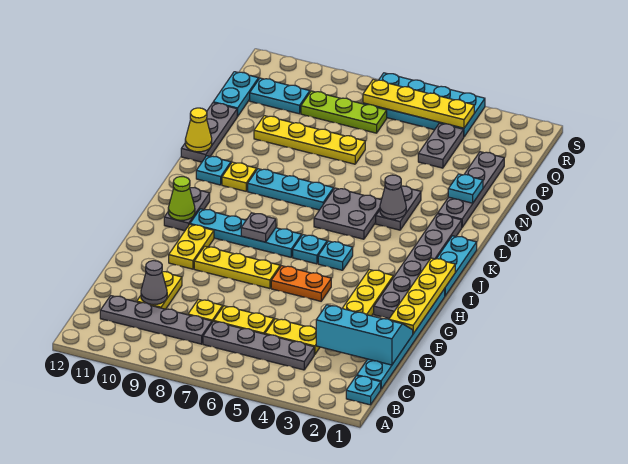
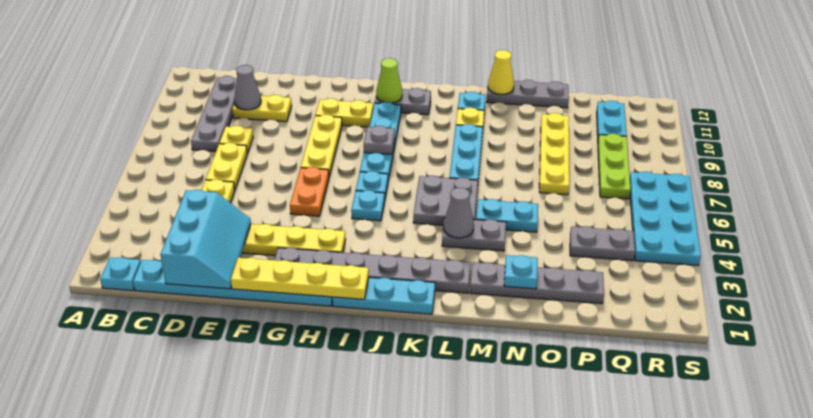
grey plate C4:C7 level 1 -> none
cyan plate P12:Q12 level 1 -> cyan plate M5:N5 level 1
yellow plate R4:R7 level 2 -> none

